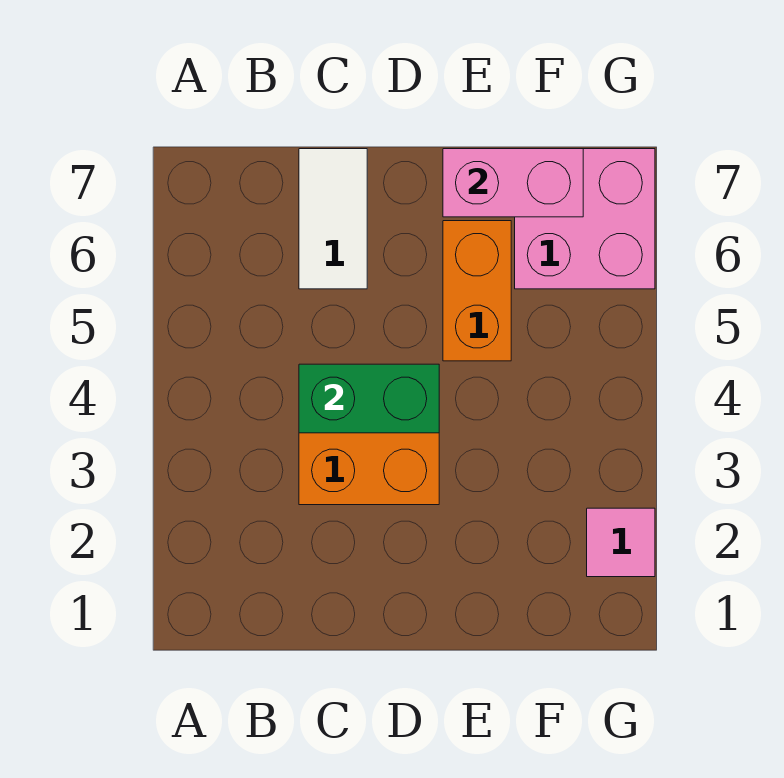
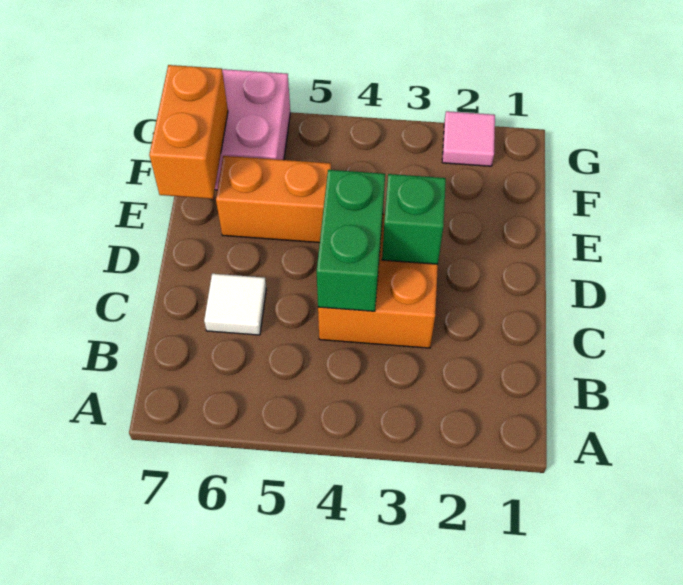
white tile C6:C7 level 1 -> white tile C6 level 1
none -> green brick D3 level 2
pink brick E7:F7 level 2 -> orange brick E7:F7 level 2

